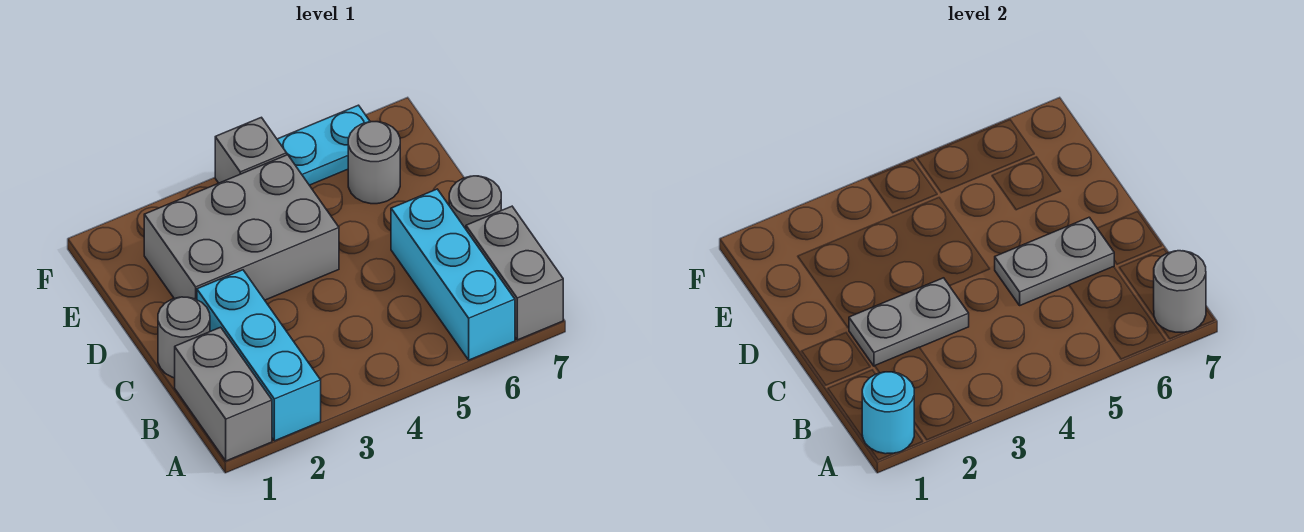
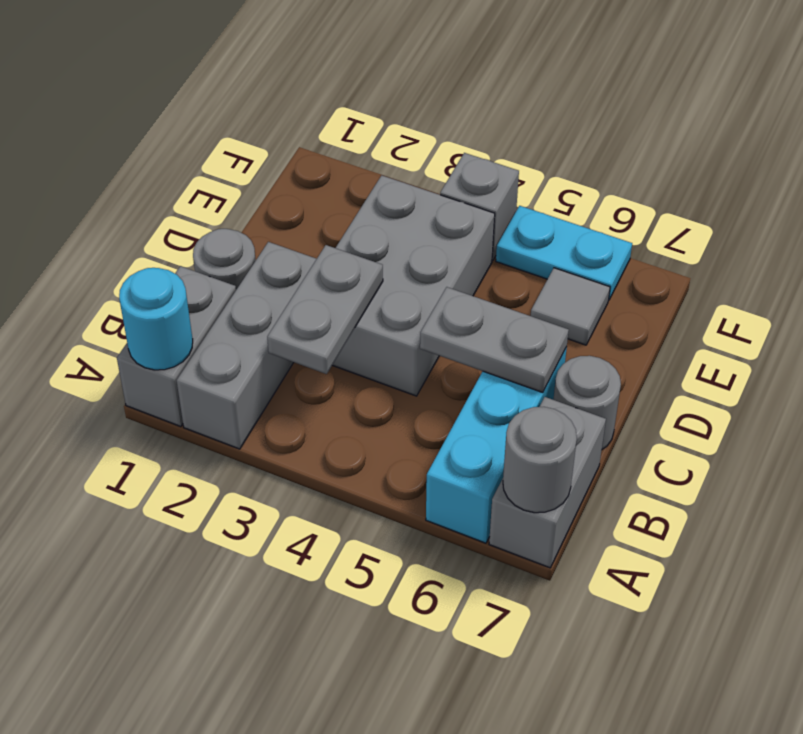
cyan brick A2:C2 level 1 -> grey brick A2:C2 level 1
grey plate C2:C3 level 2 -> grey plate B3:C3 level 2
grey brick D2:E4 level 1 -> grey brick C3:E4 level 1
grey round brick E6 level 1 -> grey tile E6 level 1

